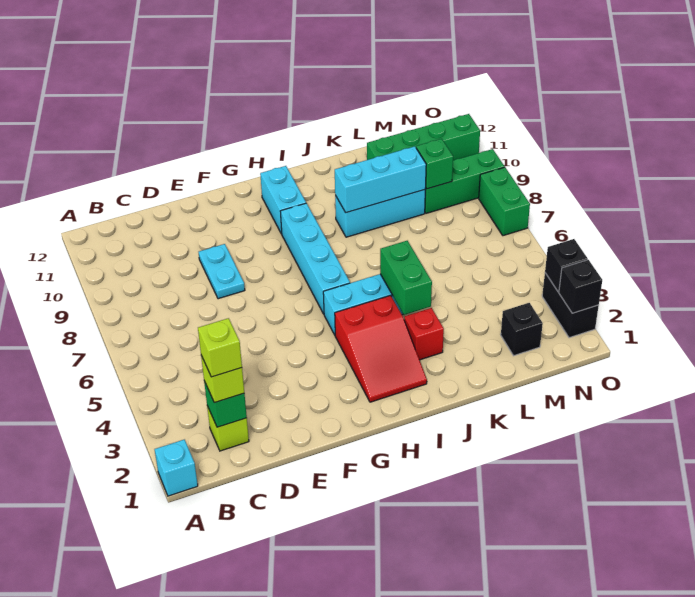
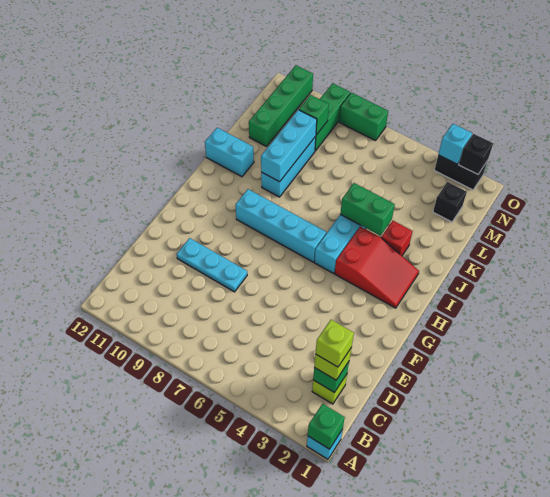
none -> green brick A1 level 2
cyan plate E8:E9 level 1 -> cyan plate E8:E10 level 1
cyan brick H10:H11 level 1 -> cyan brick J11:J12 level 1
black brick O3 level 2 -> cyan brick O3 level 2

